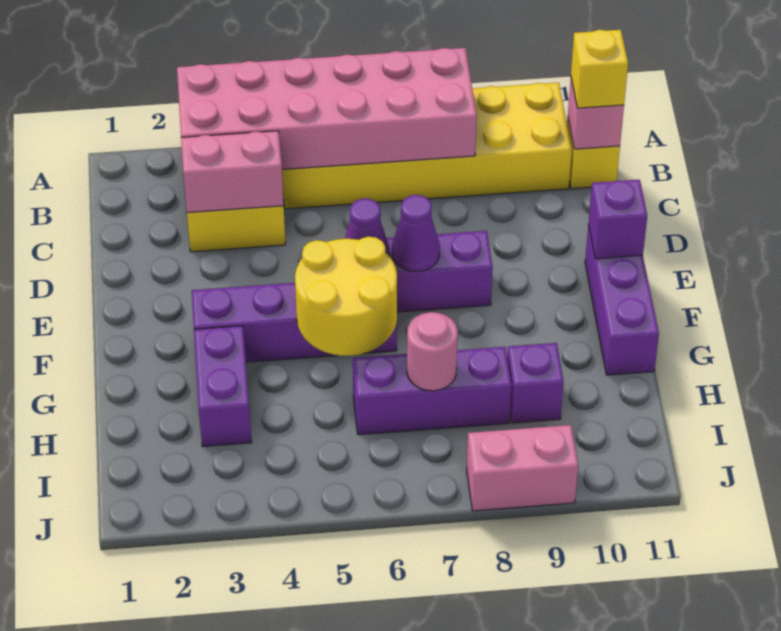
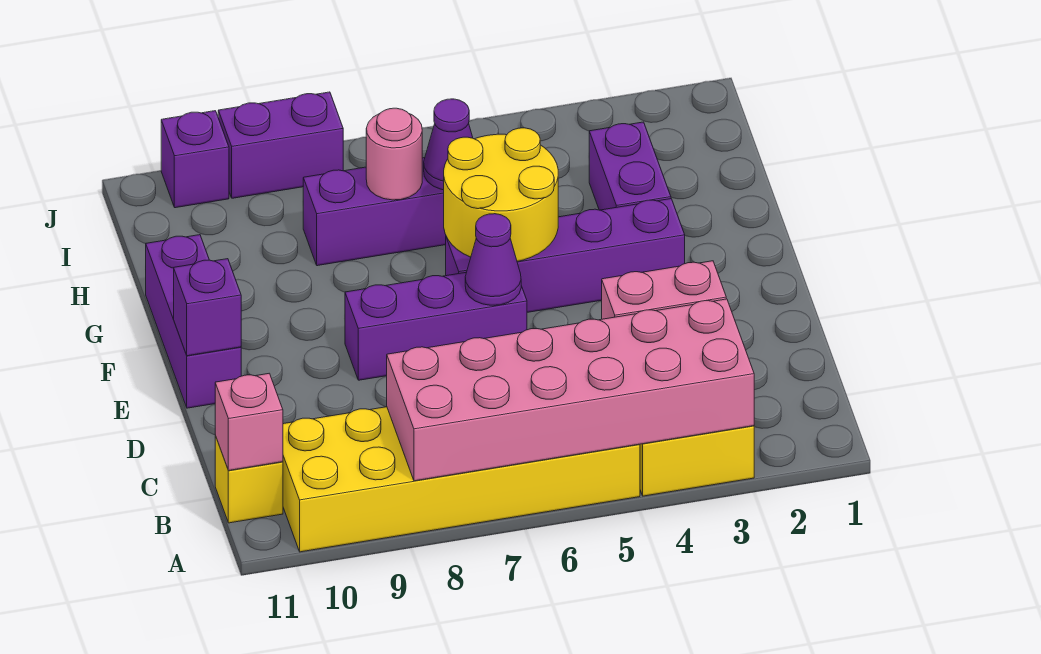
yellow brick B11 level 3 -> none
purple cone E7 level 2 -> purple cone H6 level 2
purple brick H9 level 1 -> purple brick J10 level 1
pink brick J8:J9 level 1 -> purple brick J8:J9 level 1

